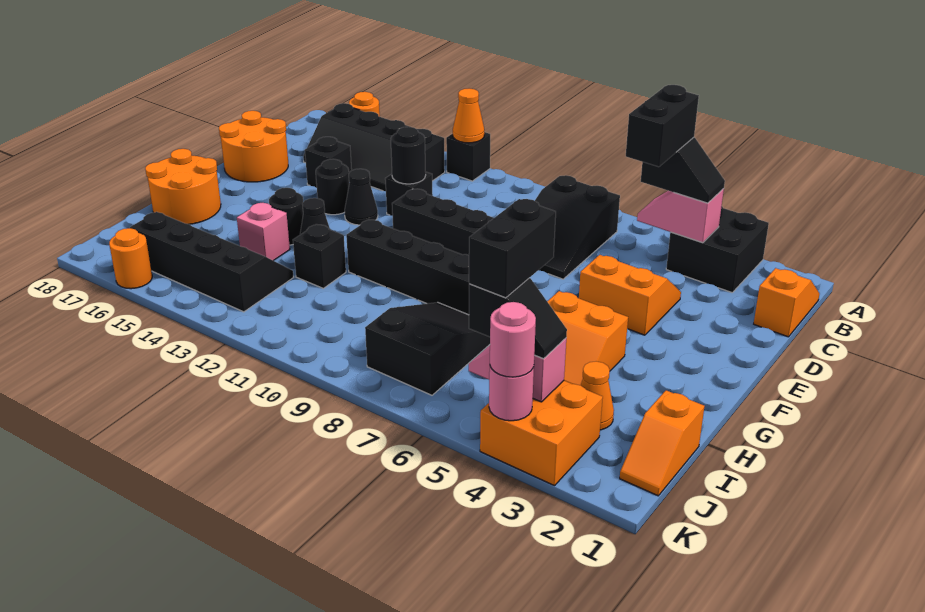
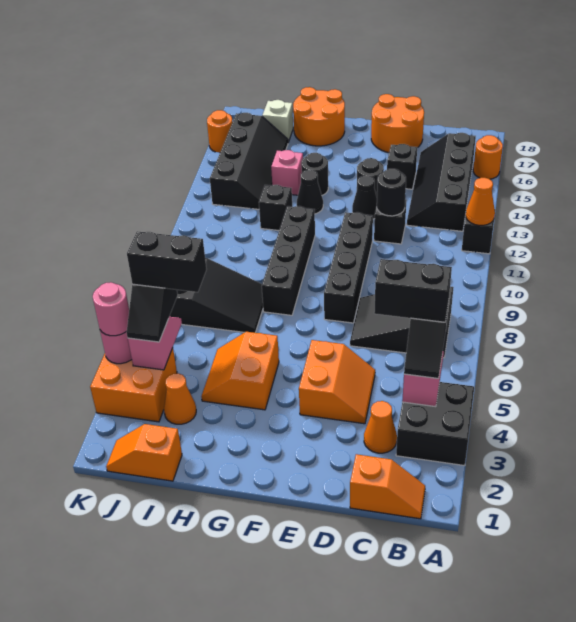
none -> orange cone C3 level 1
none -> white brick I17 level 1

